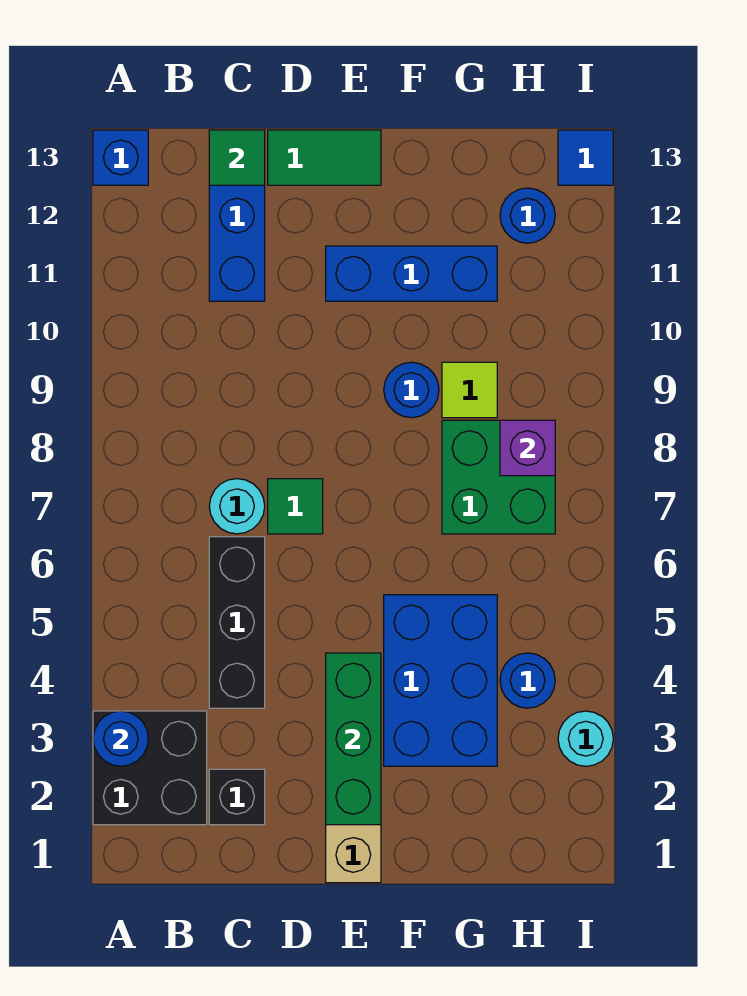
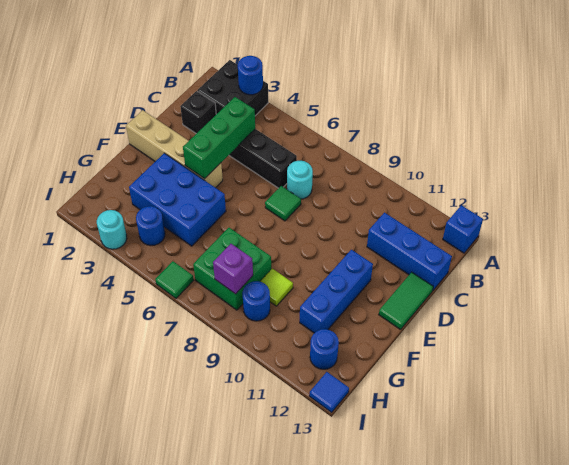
green tile C13 level 2 -> green tile I6 level 1
green brick E2:E4 level 2 -> green brick C4:E4 level 2
blue round brick F9 level 1 -> blue round brick H9 level 1

